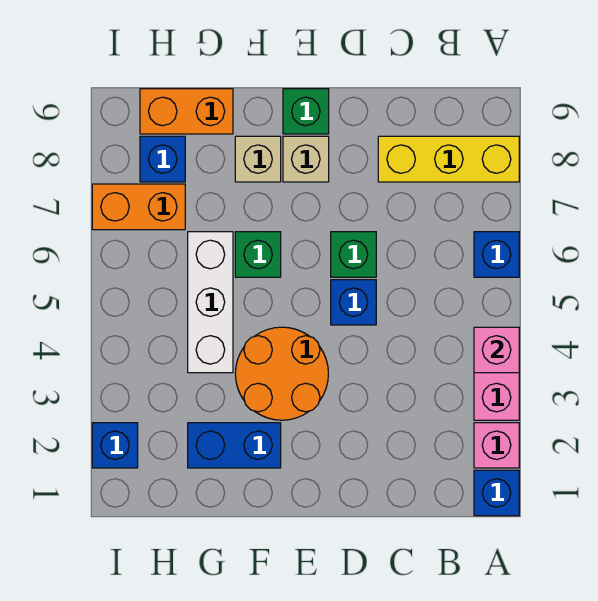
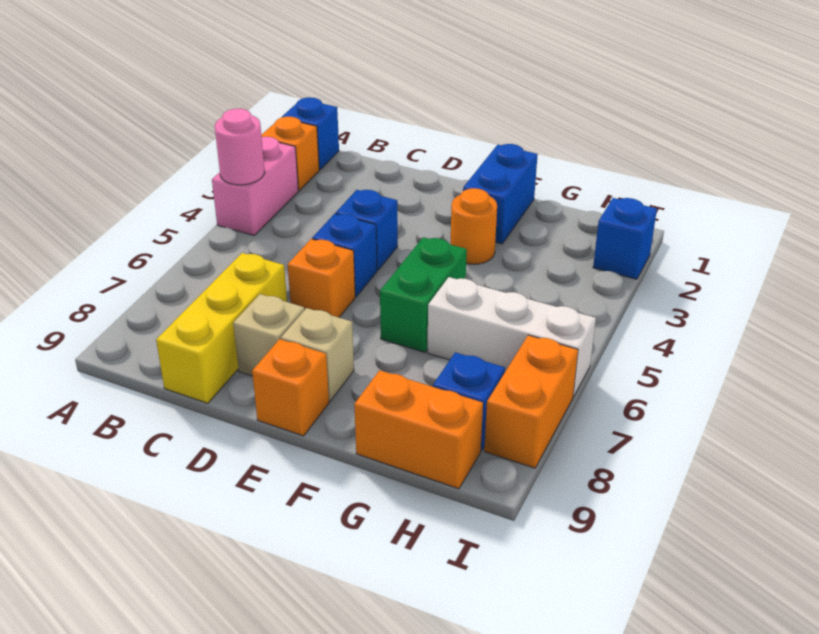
pink brick A2 level 1 -> orange brick A2 level 1
pink brick A4 level 2 -> pink round brick A4 level 2
blue brick A6 level 1 -> blue brick D4 level 1
yellow brick A8:C8 level 1 -> yellow brick C7:C9 level 1
green brick D6 level 1 -> orange brick D6 level 1
orange round brick E3:F4 level 1 -> orange round brick F3 level 1
green brick E9 level 1 -> orange brick E9 level 1
blue brick F2:G2 level 1 -> blue brick F1:F2 level 1
green brick F6 level 1 -> green brick F5:F6 level 1
tan brick F8 level 1 -> tan brick D8 level 1
white brick G4:G6 level 1 -> white brick G6:I6 level 1
orange brick H7:I7 level 1 -> orange brick I7:I8 level 1

